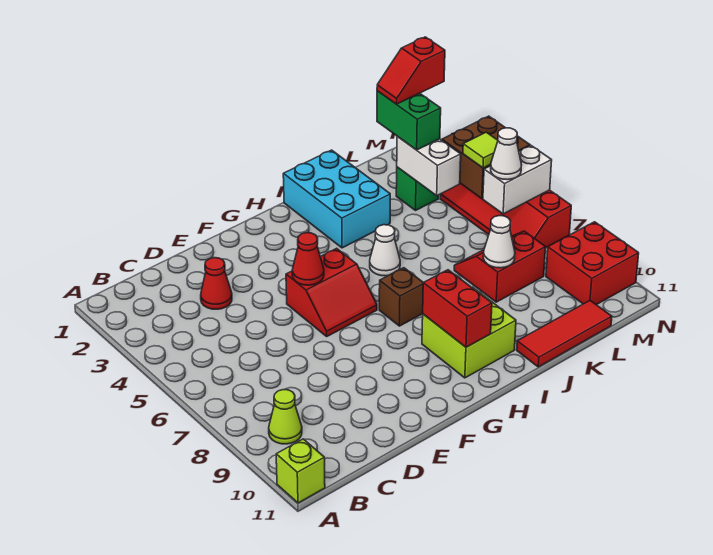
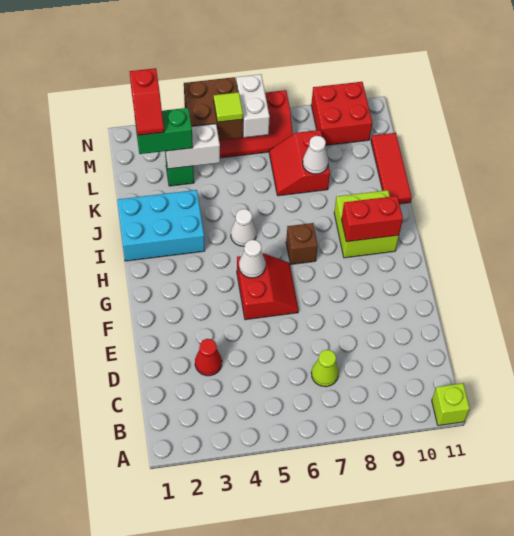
lime cone B9 level 1 -> lime cone C7 level 1
red cone F5 level 2 -> none
white cone M6 level 3 -> white cone G5 level 2

